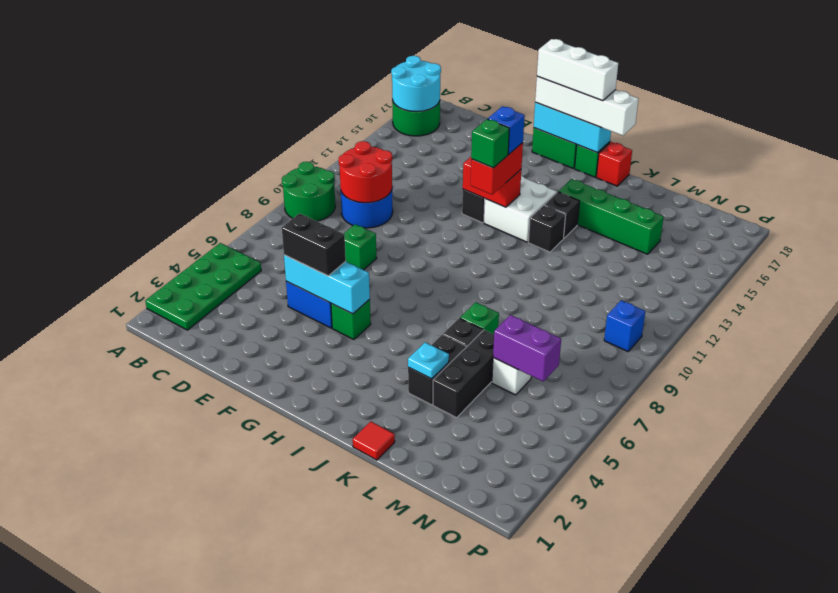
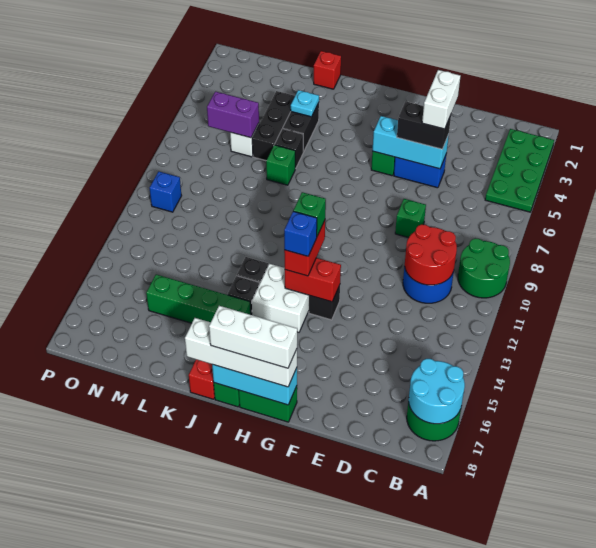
none -> white brick E4:E5 level 4
red tile K1 level 1 -> red brick K1 level 1

